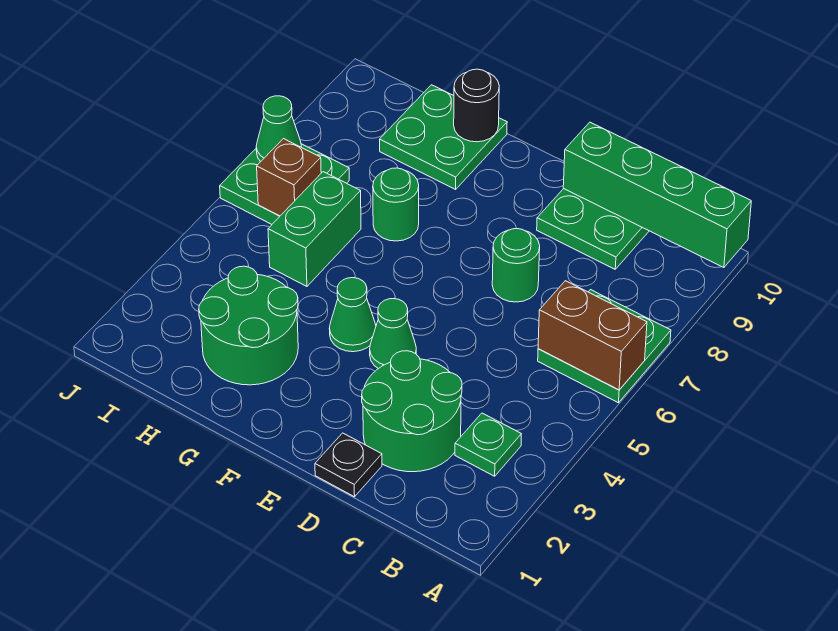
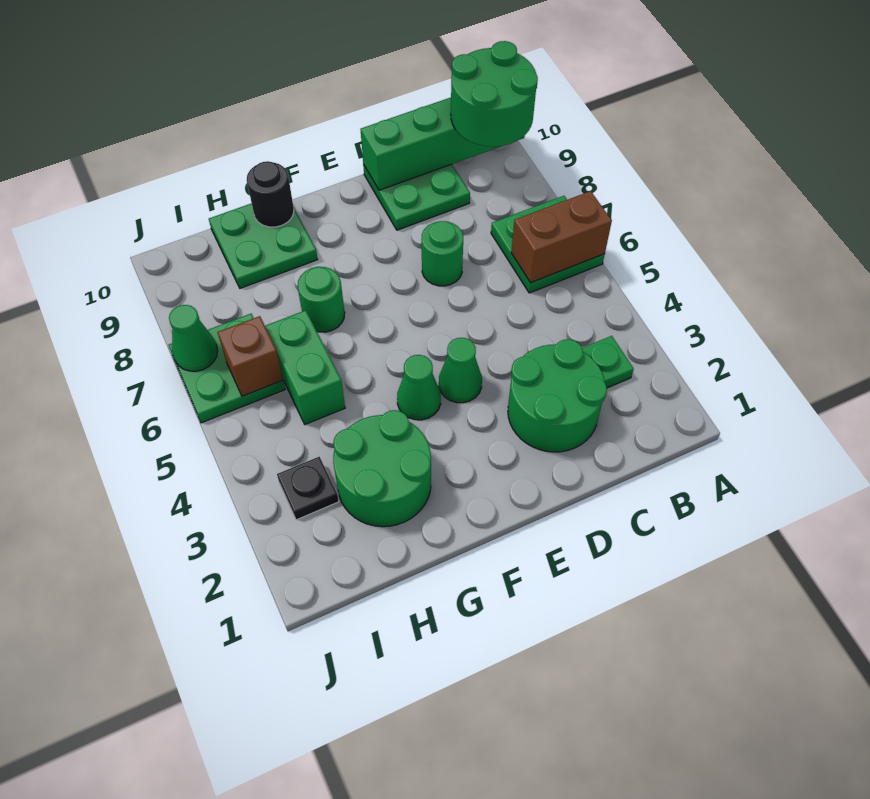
none -> green round brick A9:B10 level 3
black plate D1 level 1 -> black plate I3 level 1

